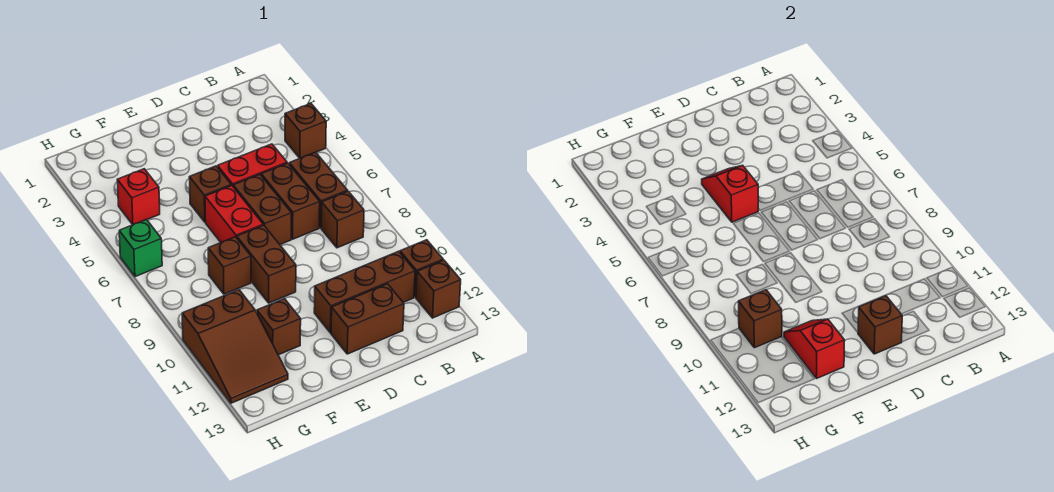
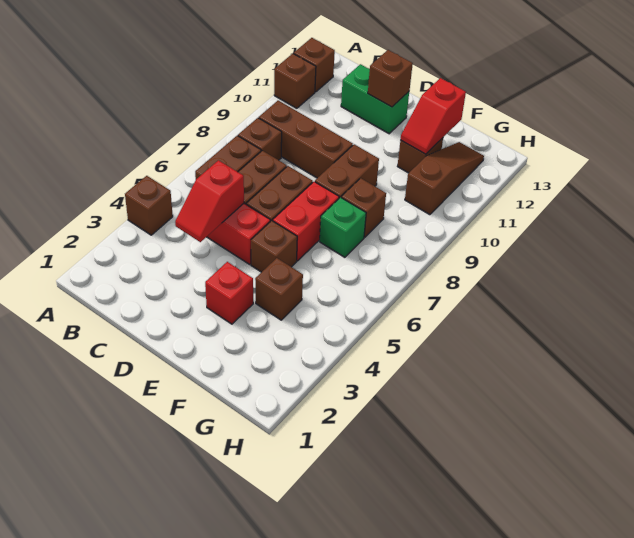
brown brick B11:D11 level 1 -> brown brick B9:D9 level 1
brown brick C12:D12 level 1 -> green brick C12:D12 level 1
red slope E4:E5 level 2 top 5 -> red slope C4:C5 level 2 top 5
red brick G4 level 1 -> red brick E3 level 1
brown slope G10:H12 level 1 top 10 -> brown slope G10:G12 level 1 top 10
brown brick G10 level 2 -> brown brick F4 level 1
green brick H6 level 1 -> green brick F7 level 1

